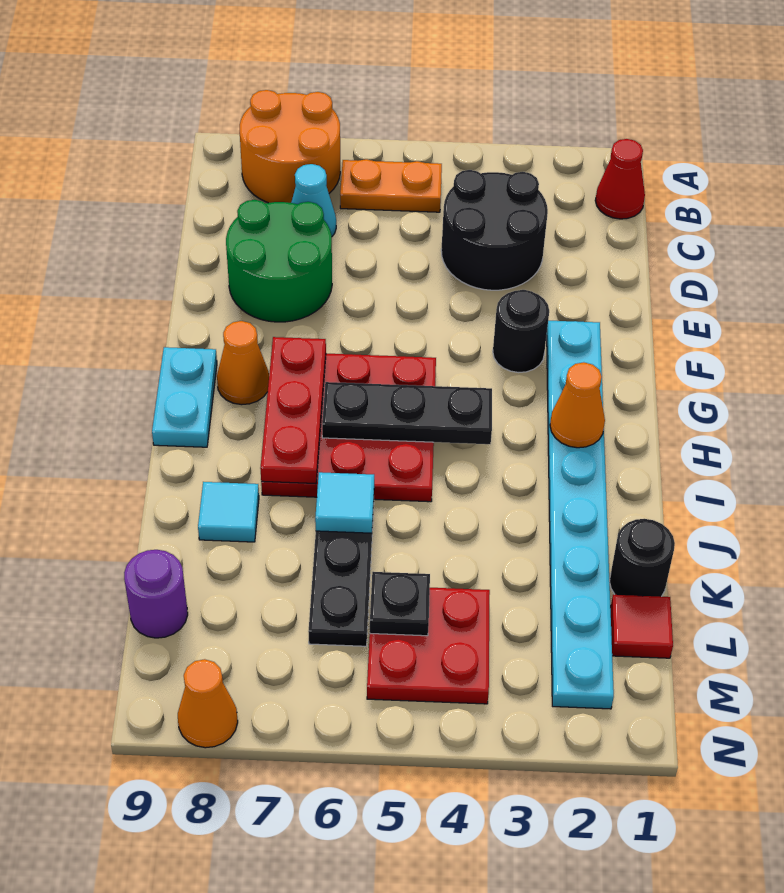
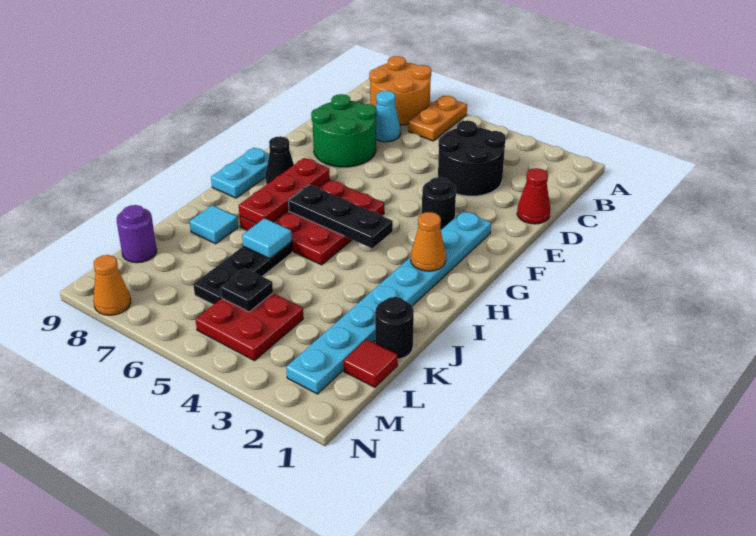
red cone B1 level 1 -> red cone D1 level 1
orange plate B5:B6 level 1 -> orange plate A6:B6 level 1
orange cone G8 level 1 -> black cone G8 level 1

